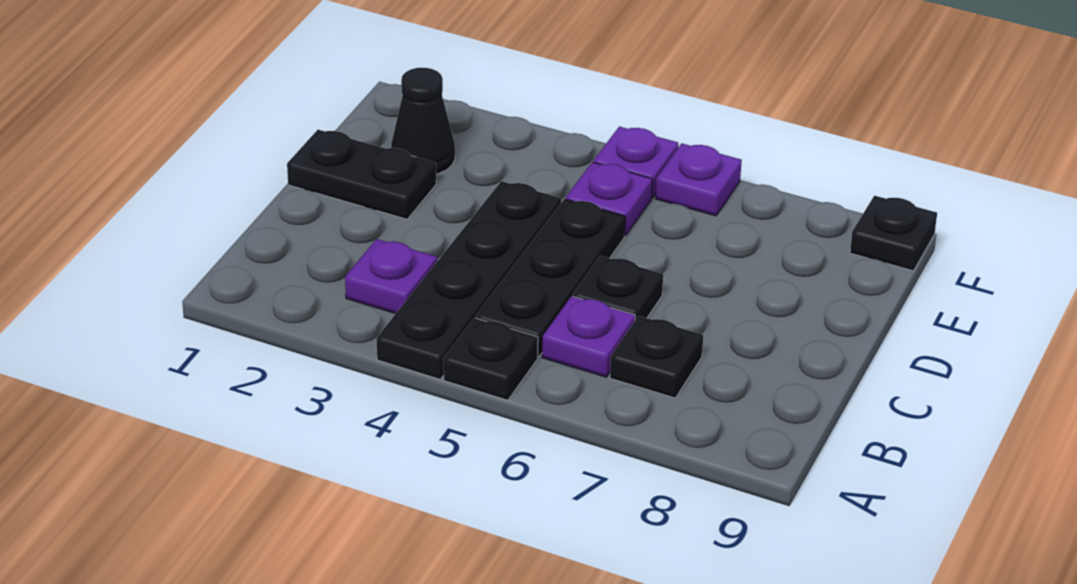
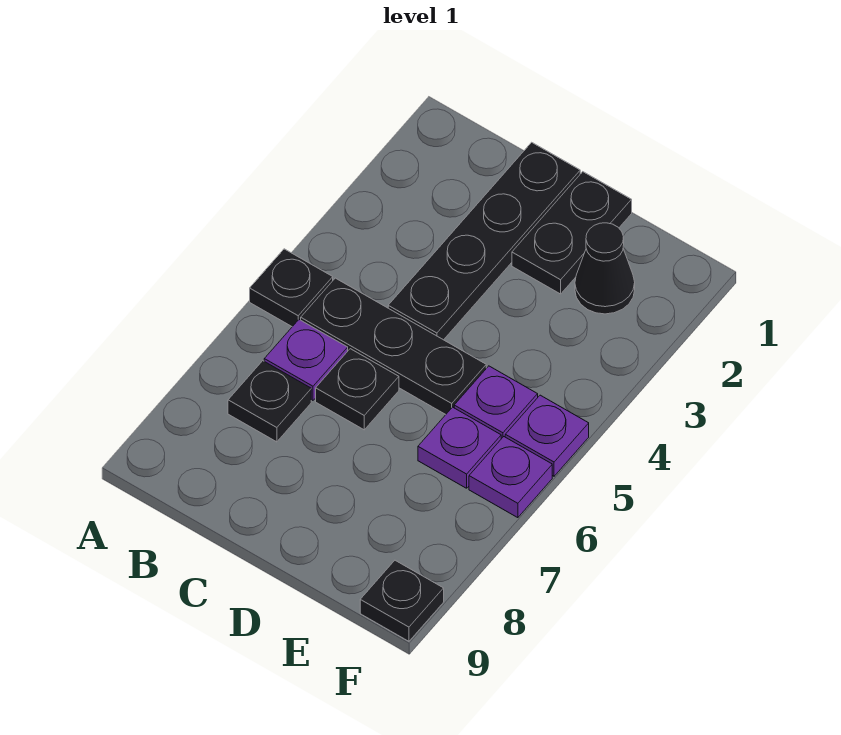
black plate A4:D4 level 1 -> black plate C1:C4 level 1
purple plate B3 level 1 -> purple plate E6 level 1

